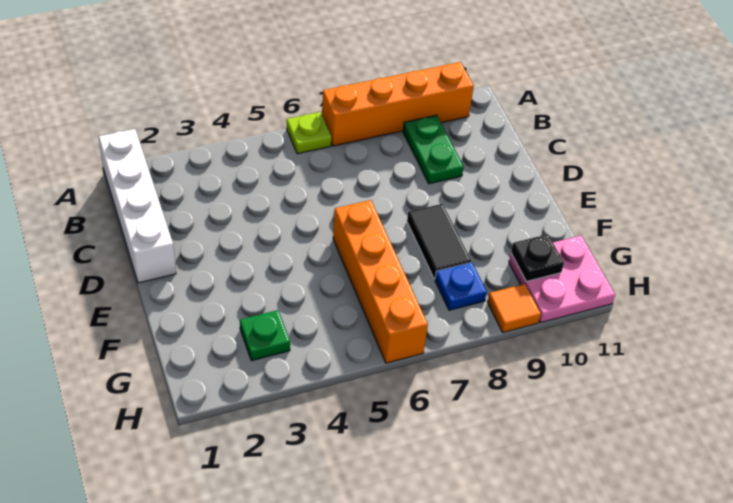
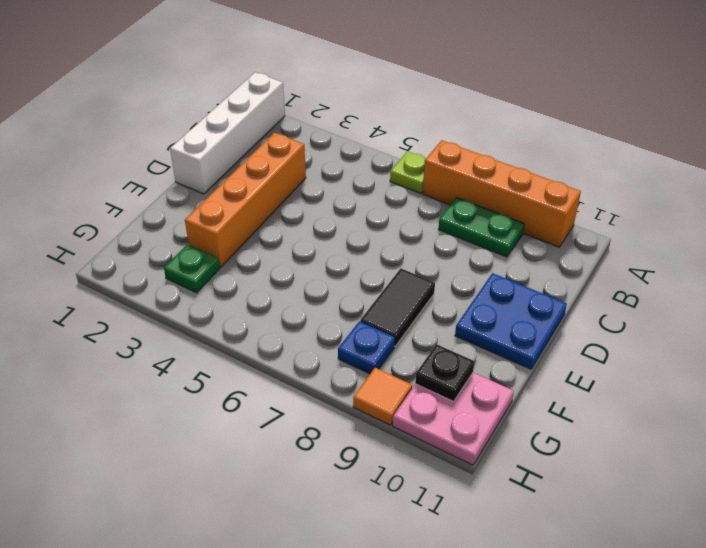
green plate B9:C9 level 1 -> green plate B8:B9 level 1
none -> blue plate D10:E11 level 1
orange brick E6:H6 level 1 -> orange brick C3:F3 level 1

